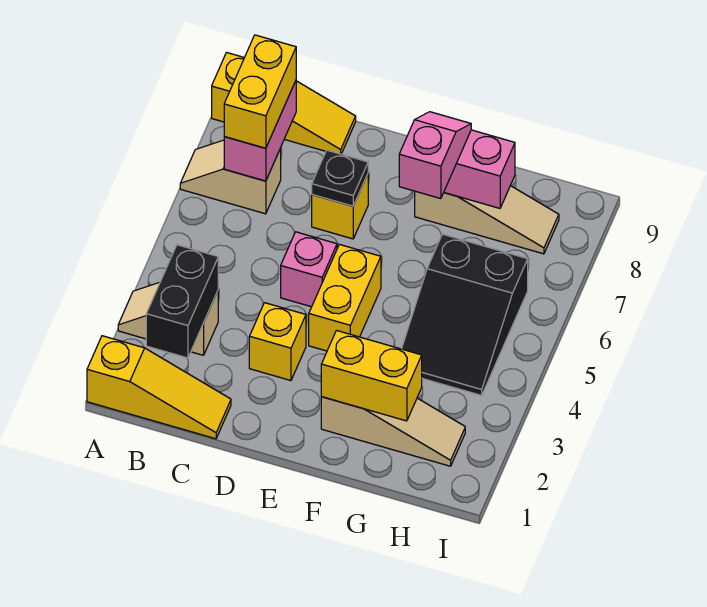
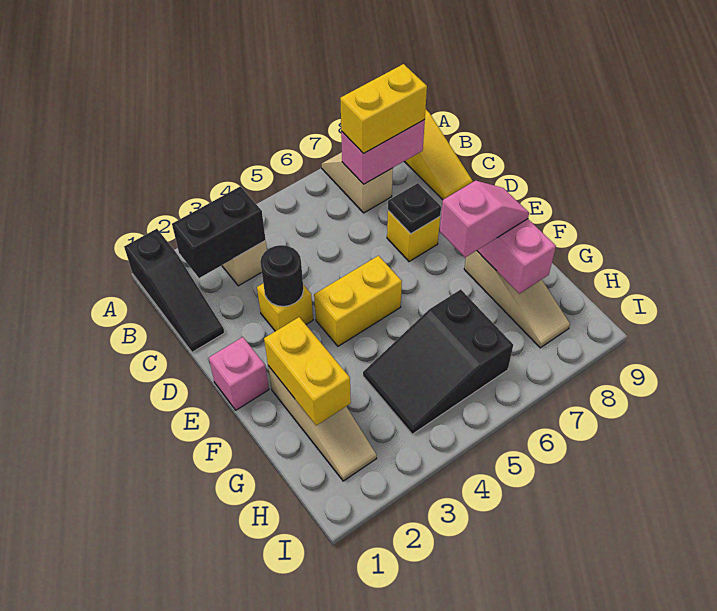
yellow slope A1:C1 level 1 top A -> black slope A1:C1 level 1 top A
none -> black round brick D3 level 2
pink brick D5 level 1 -> pink brick E1 level 1

